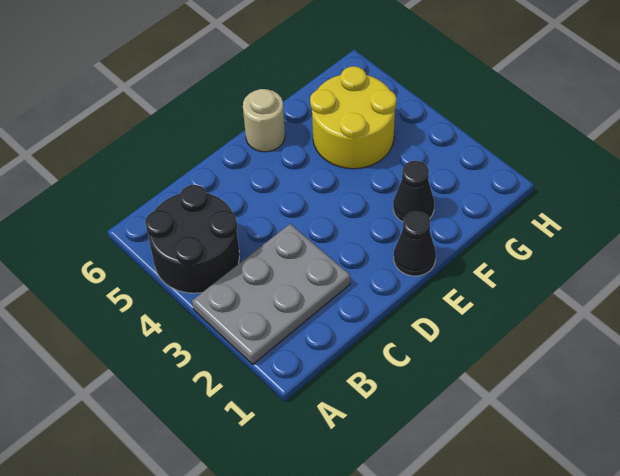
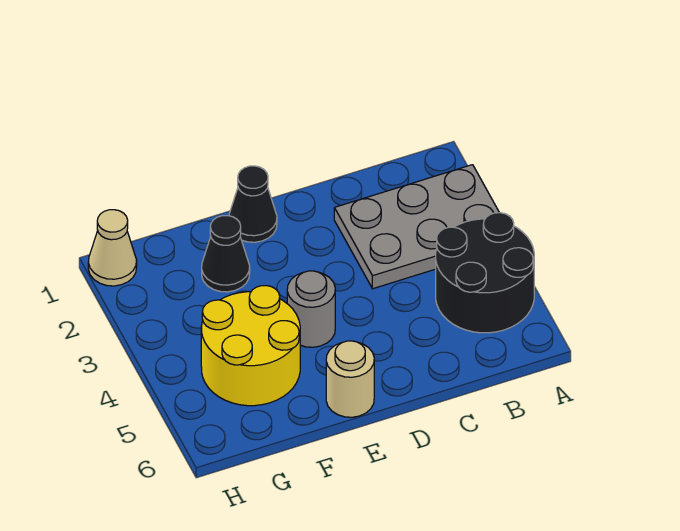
none -> grey round brick E4 level 1
none -> tan cone H1 level 1

